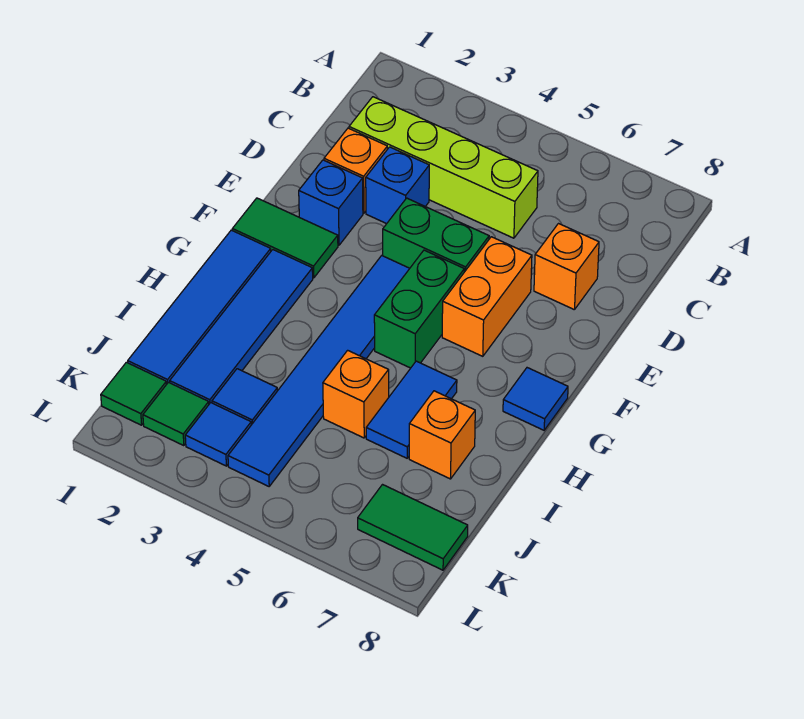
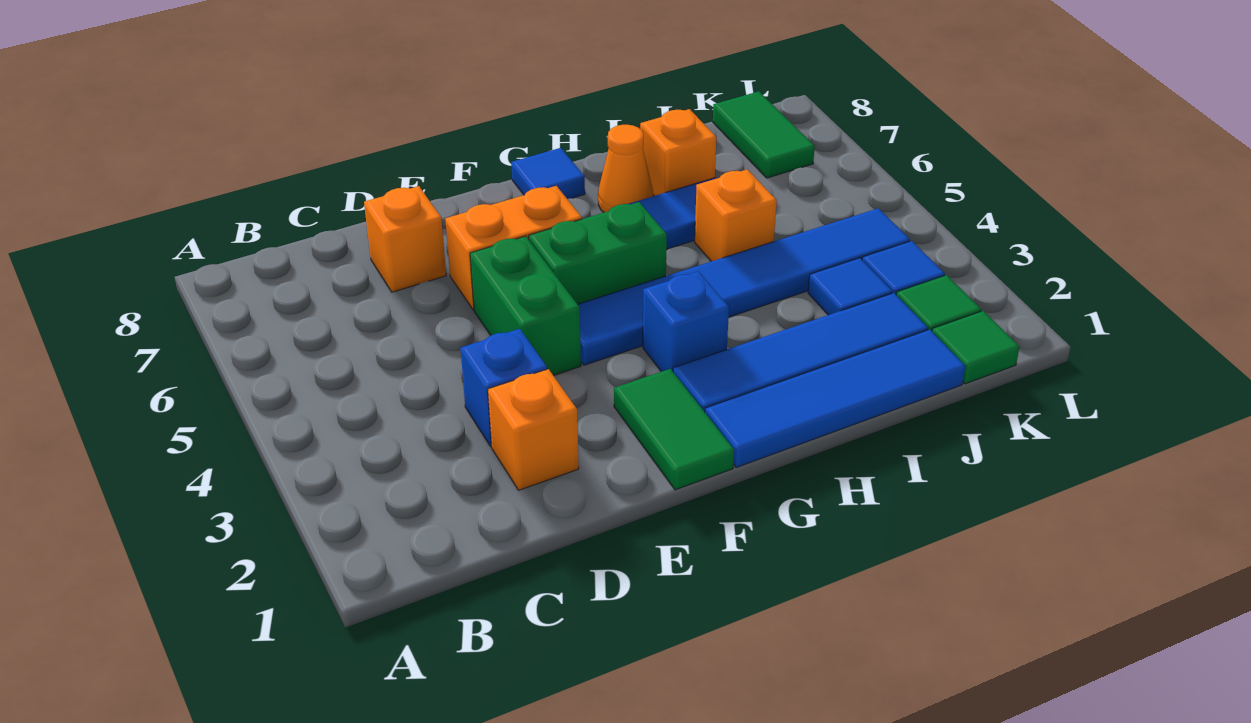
lime brick C2:C5 level 1 -> none
blue brick E2 level 1 -> blue brick G3 level 1
none -> orange cone H7 level 1

